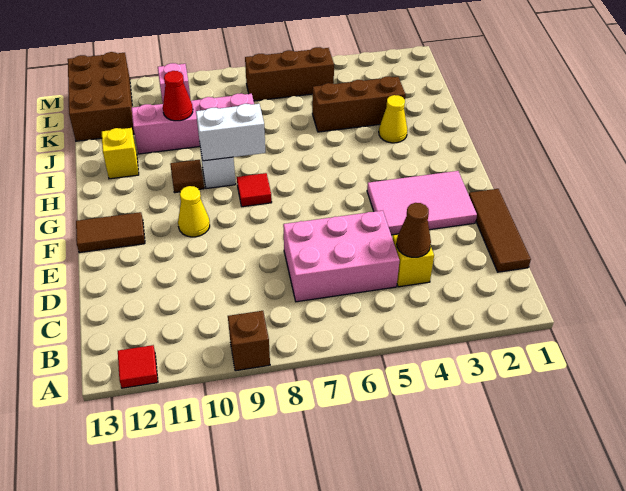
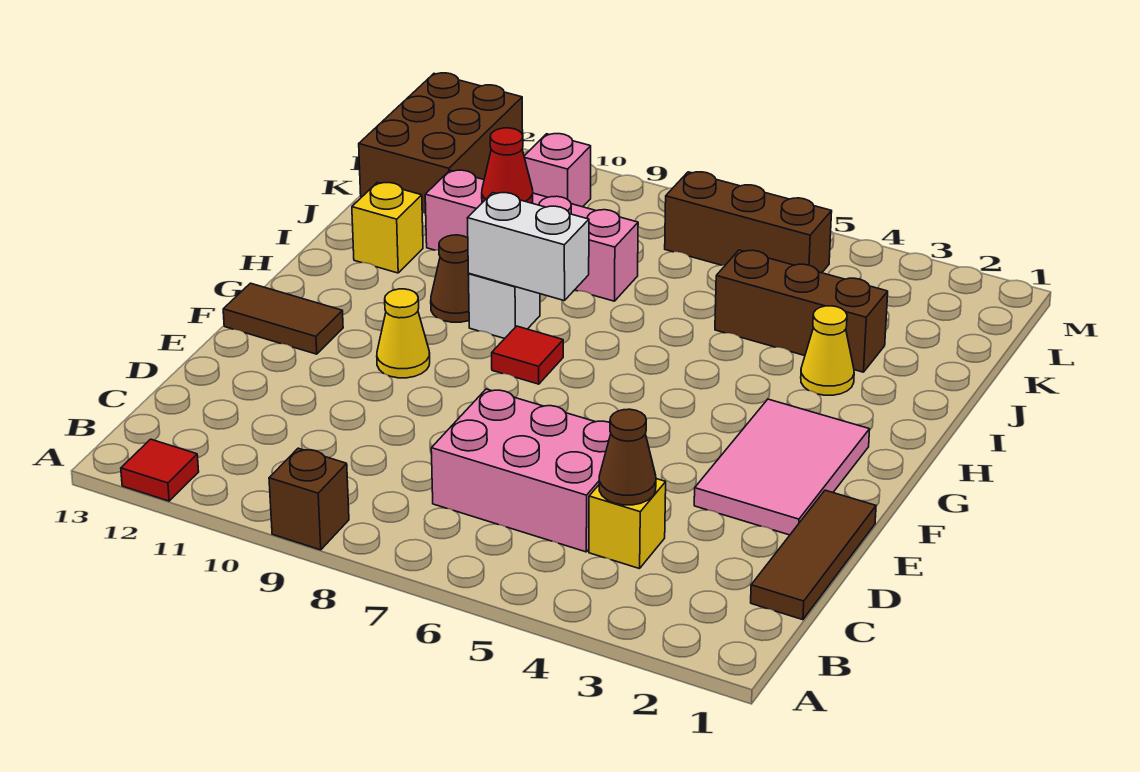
pink tile E2:F4 level 1 -> pink tile E2:G3 level 1
brown tile H10 level 1 -> brown cone H10 level 1

